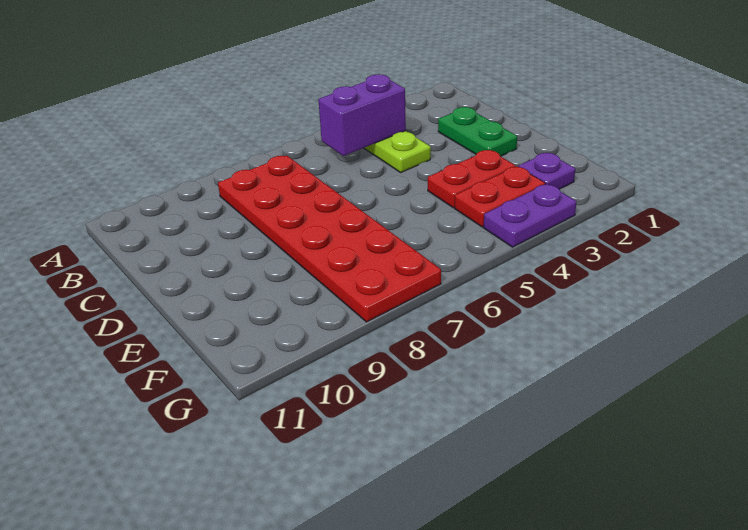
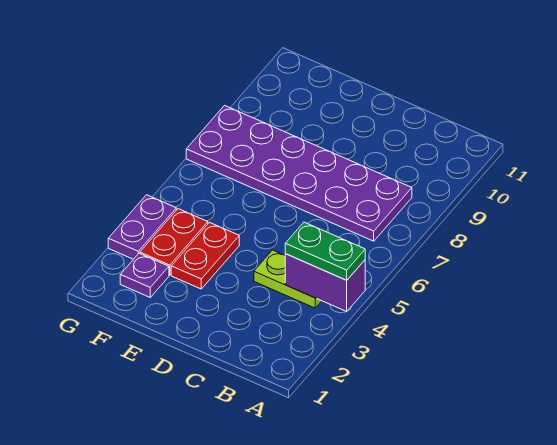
purple brick B4:B5 level 2 -> purple brick A4:B4 level 2
red plate B7:G8 level 1 -> purple plate B7:G8 level 1
green plate C2:D2 level 1 -> green plate A4:B4 level 3

